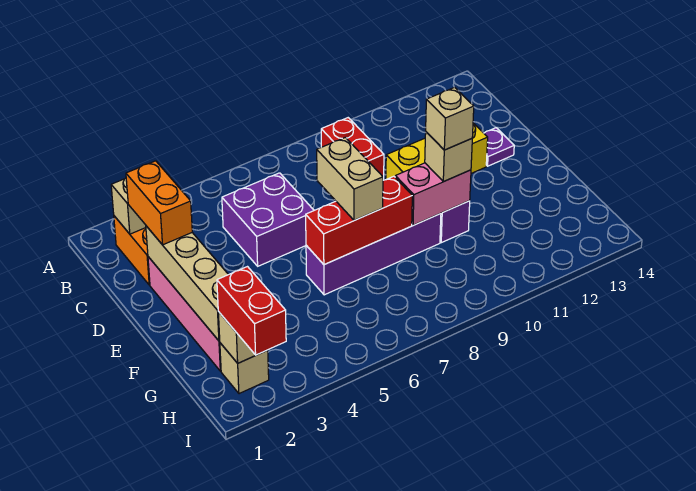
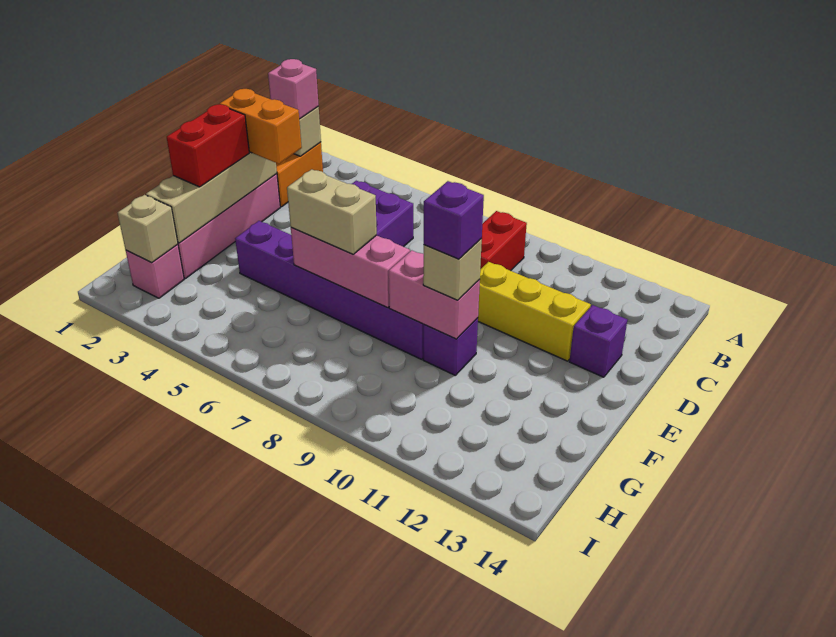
none -> pink brick B2 level 3
orange brick C2:D2 level 3 -> orange brick D2:D3 level 3
purple plate D13 level 1 -> purple brick D13 level 1
tan brick E7:F7 level 3 -> tan brick F6:F7 level 3
purple brick F6:F9 level 1 -> purple brick F4:F9 level 1
red brick F6:F8 level 2 -> pink brick F6:F8 level 2
tan brick F10 level 4 -> purple brick F10 level 4
tan brick H2 level 1 -> pink brick H2 level 1
red brick H2:I2 level 3 -> red brick E2:F2 level 3

